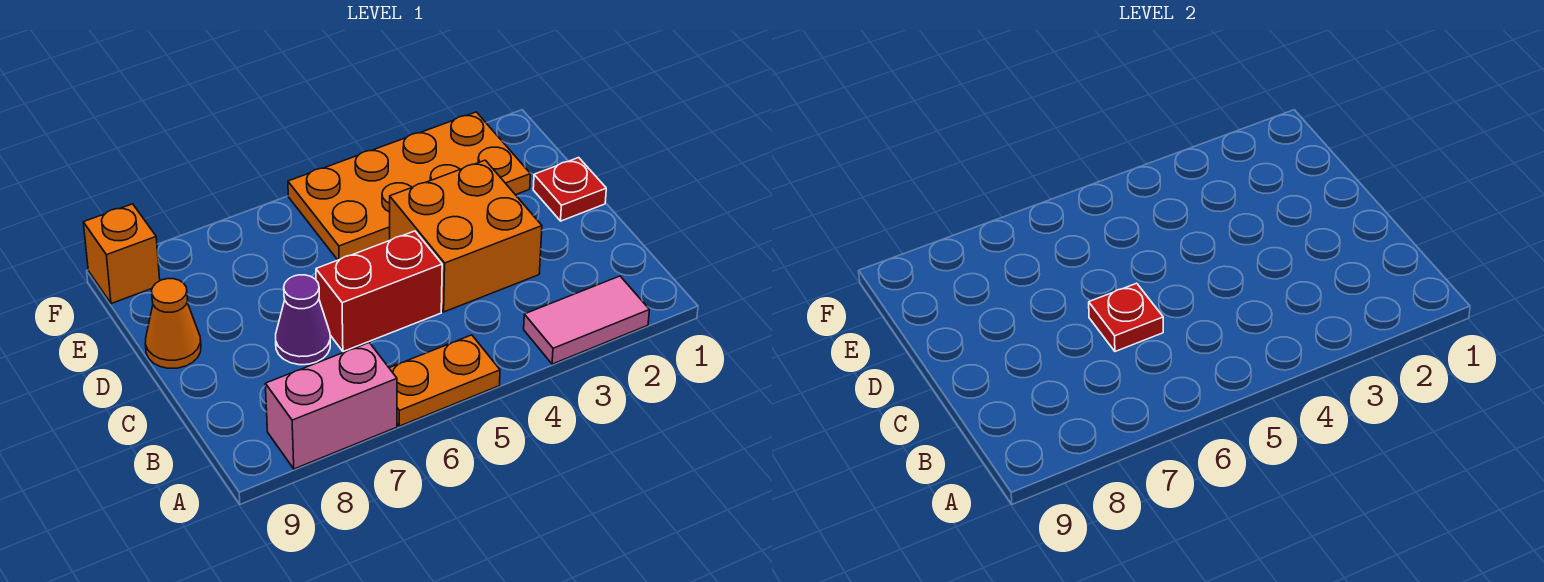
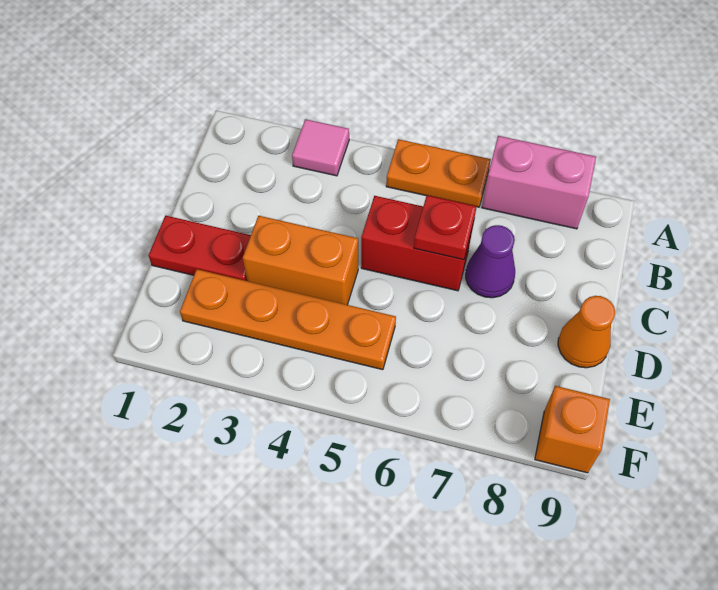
pink tile A2:A3 level 1 -> pink tile A3 level 1
orange brick C3:D4 level 1 -> orange brick D3:D4 level 1
red plate D1 level 1 -> red plate D1:D2 level 1
orange plate E2:F5 level 1 -> orange plate E2:E5 level 1

